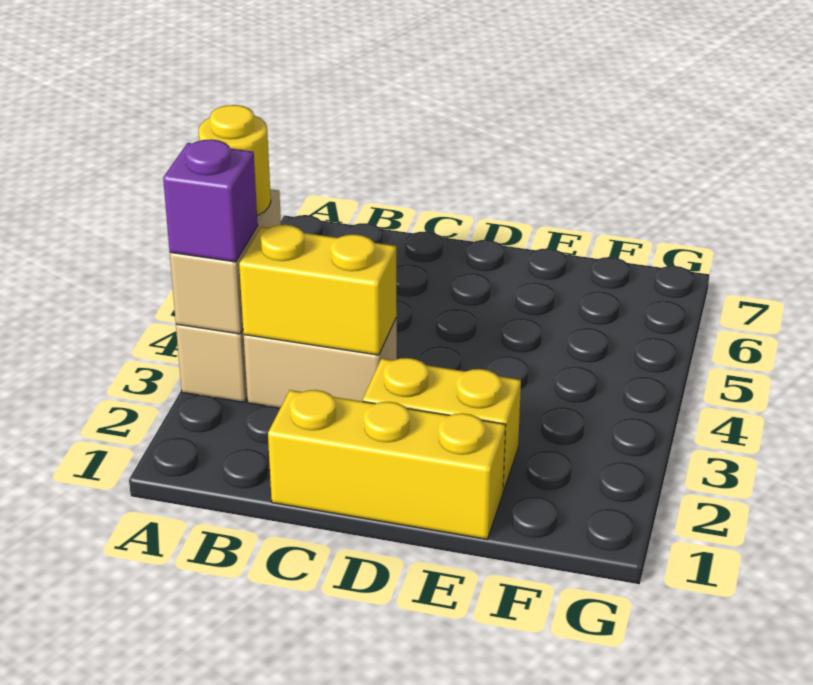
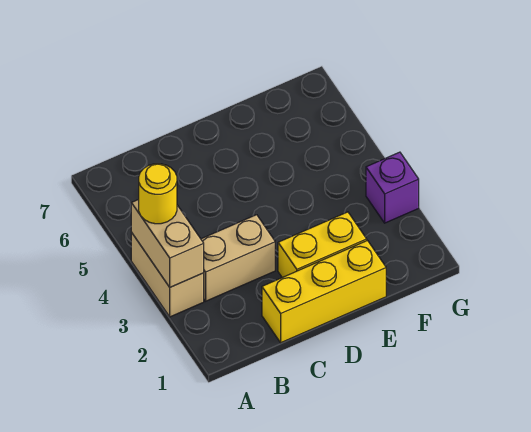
purple brick A3 level 3 -> purple brick G3 level 1
yellow brick B3:C3 level 2 -> none

